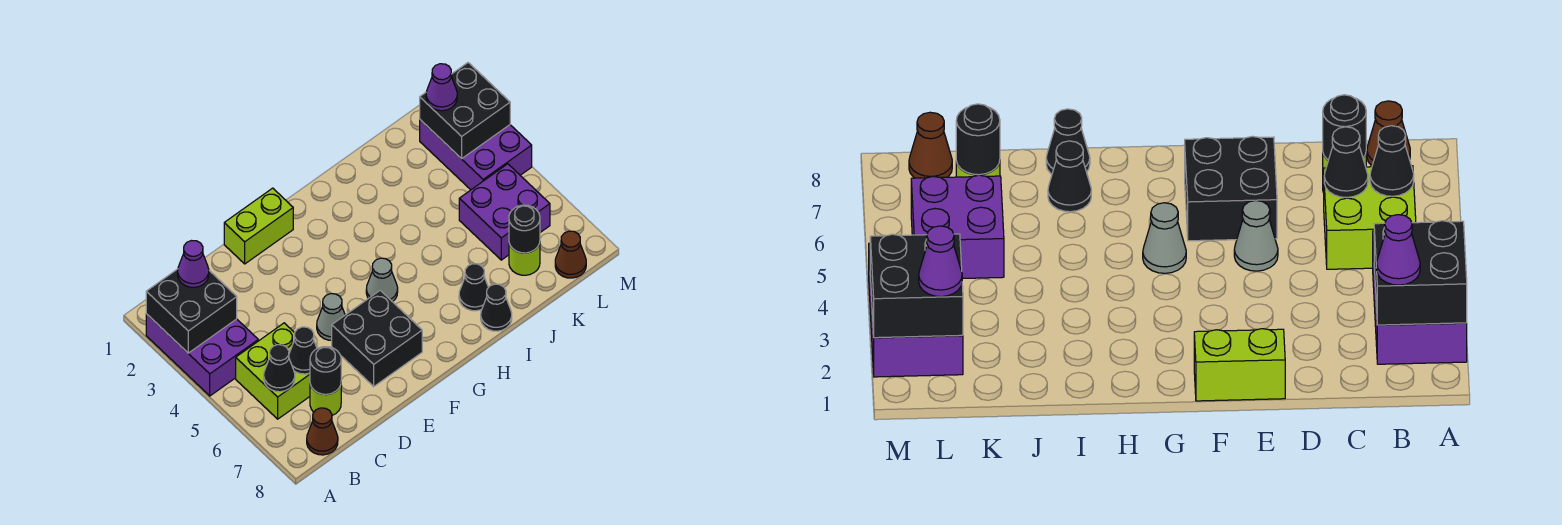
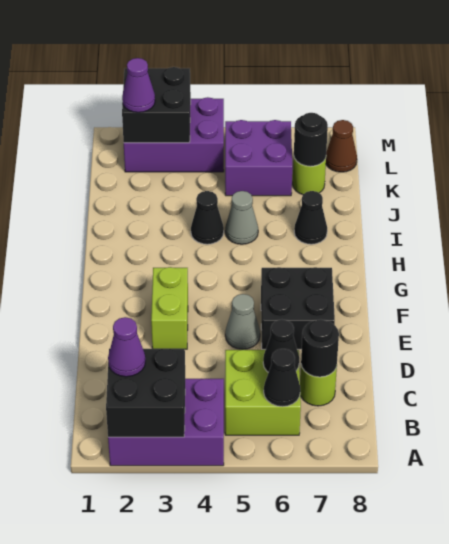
brown cone B8 level 1 -> none
lime brick E1:F1 level 1 -> lime brick E3:F3 level 1
grey cone G5 level 1 -> grey cone I5 level 1
black cone I8 level 1 -> black cone I4 level 1

